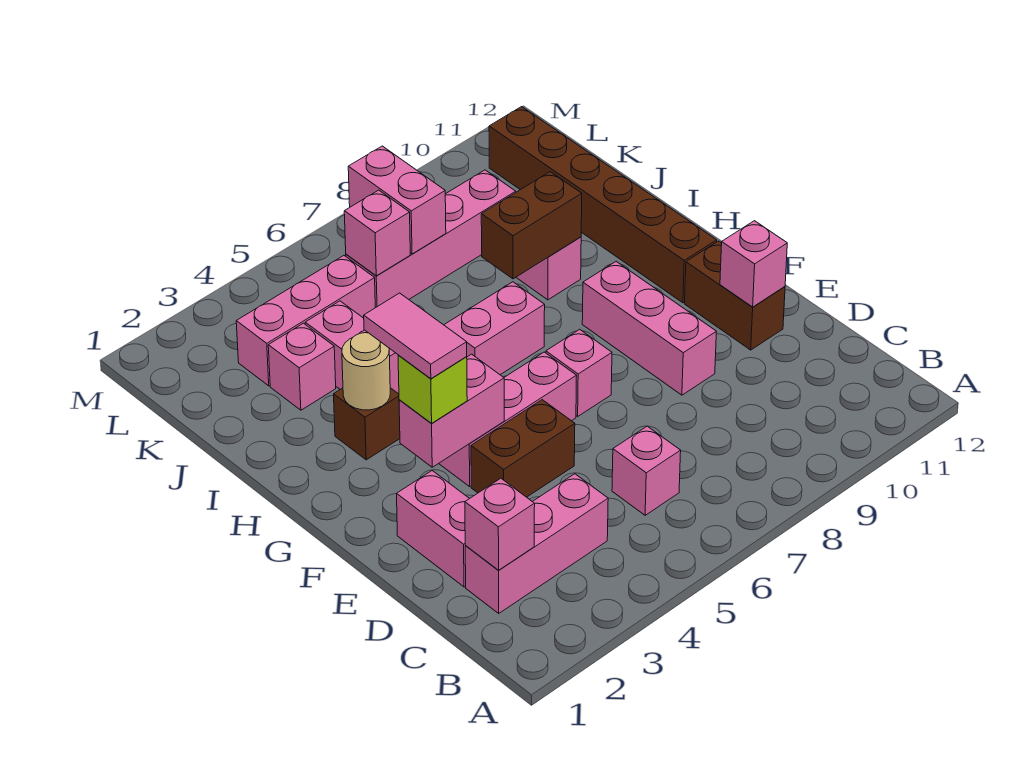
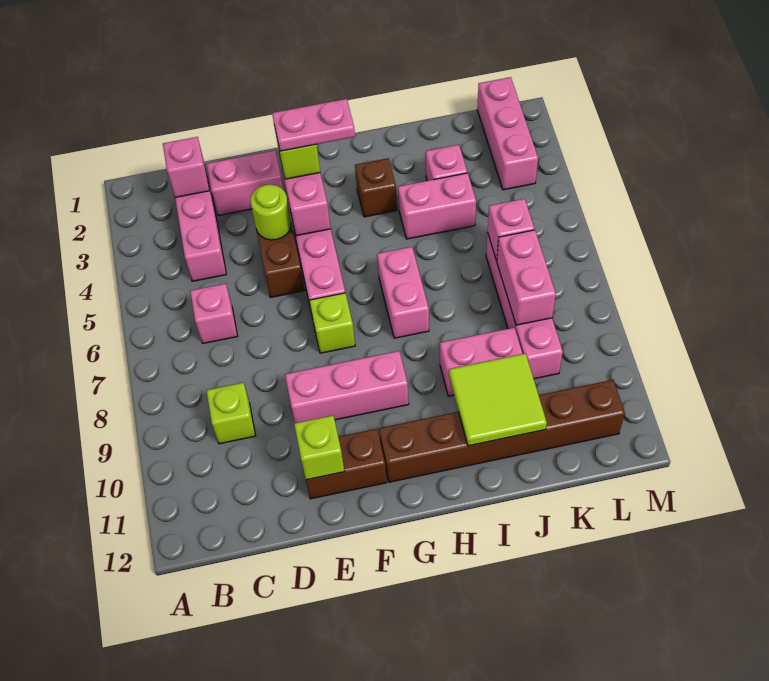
none -> lime brick C9 level 1
none -> lime round brick E4 level 2
pink brick E11 level 2 -> lime brick E11 level 2
pink tile F3:G3 level 4 -> pink plate F3:G3 level 4
pink brick F7 level 1 -> lime brick F7 level 1
tan round brick H3 level 2 -> none
brown brick I8:I9 level 2 -> none
none -> lime tile I10:J11 level 2
pink brick K3:K5 level 1 -> pink brick L1:L3 level 1
pink brick K7:L7 level 2 -> pink brick K7:K8 level 2

